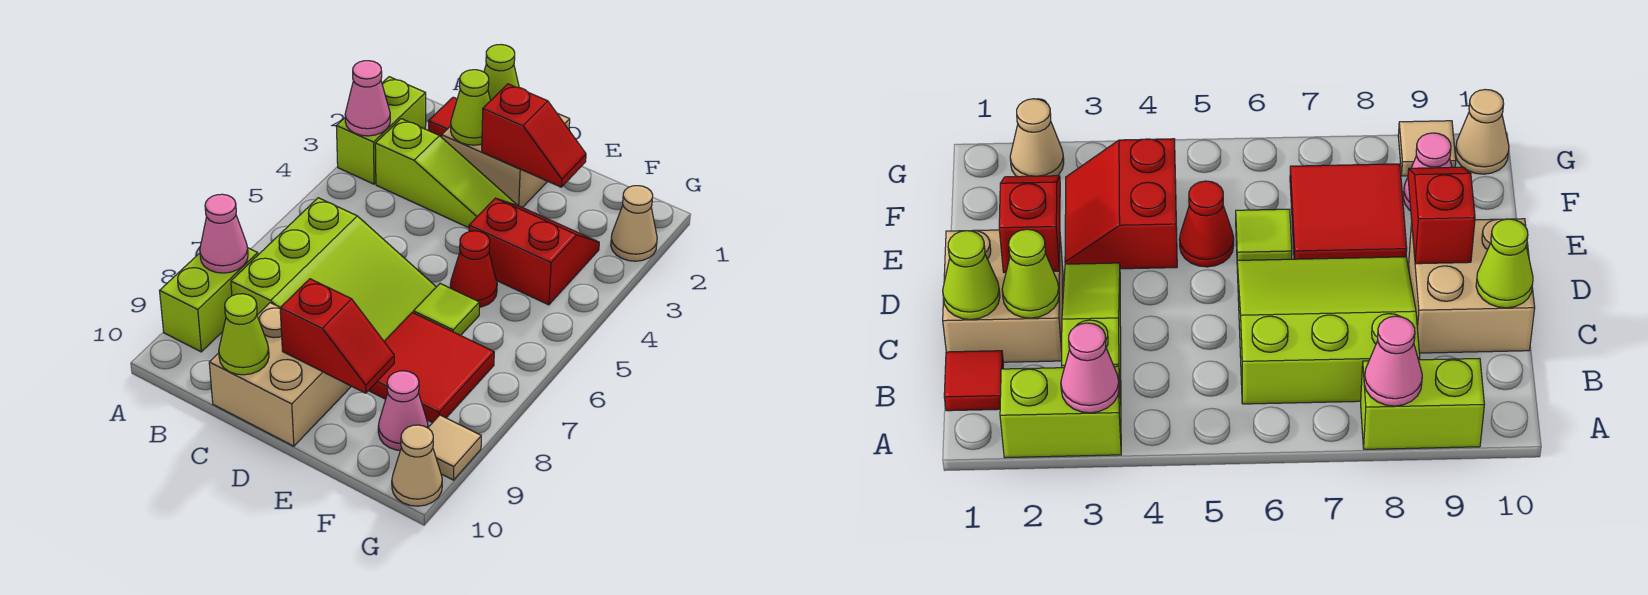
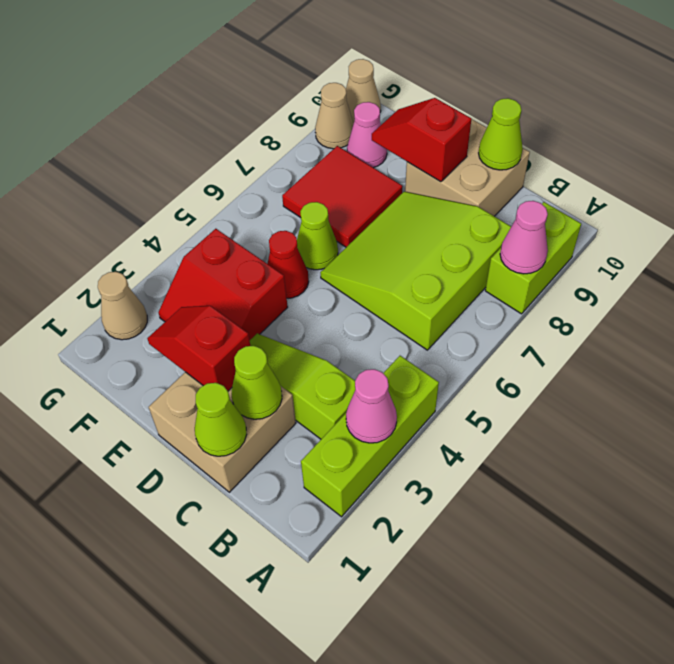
lime brick A2:A3 level 1 -> lime brick A2:A4 level 1
red tile B1 level 1 -> none
lime tile E6 level 1 -> lime cone E6 level 1
tan tile G9 level 1 -> tan cone G9 level 1

